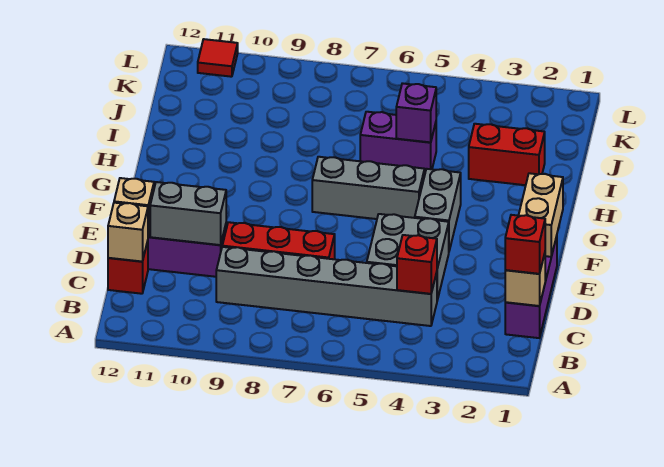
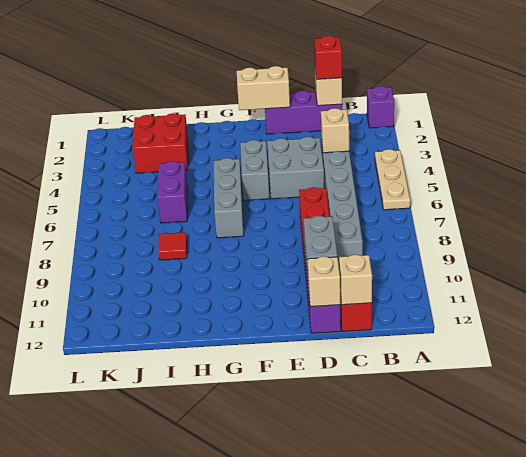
none -> tan plate A4:A6 level 1
red brick C4 level 2 -> tan brick C4 level 2
grey brick F4:G4 level 1 -> grey brick F4:F5 level 1
red brick I2:I3 level 1 -> red brick I2:J3 level 1
purple brick I5 level 2 -> purple brick A1 level 1
red tile L11 level 1 -> red tile I8 level 1

